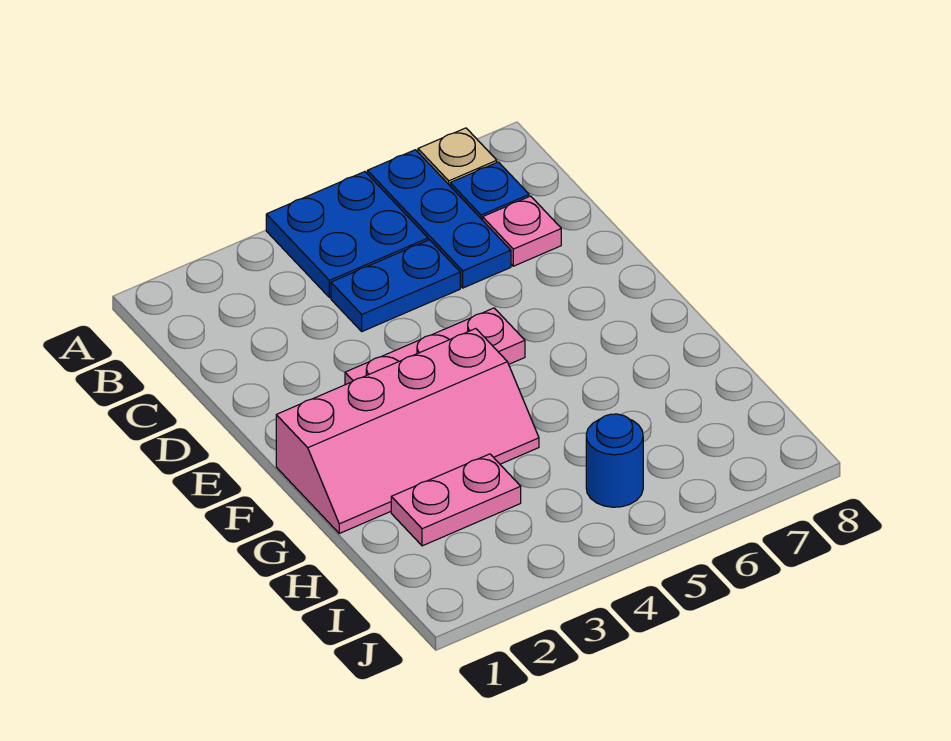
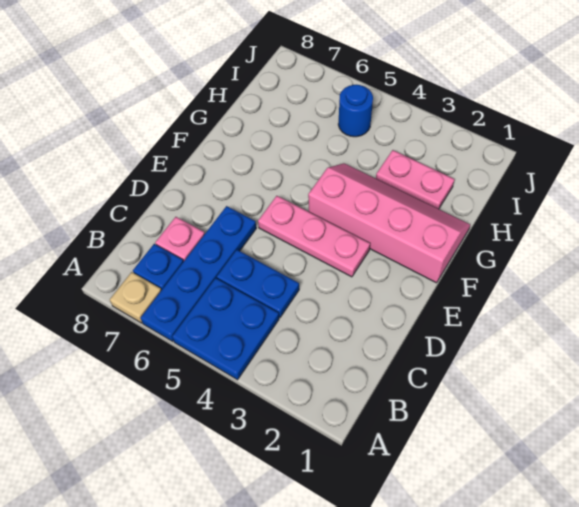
blue plate A6:C6 level 1 -> blue plate A6:D6 level 1

